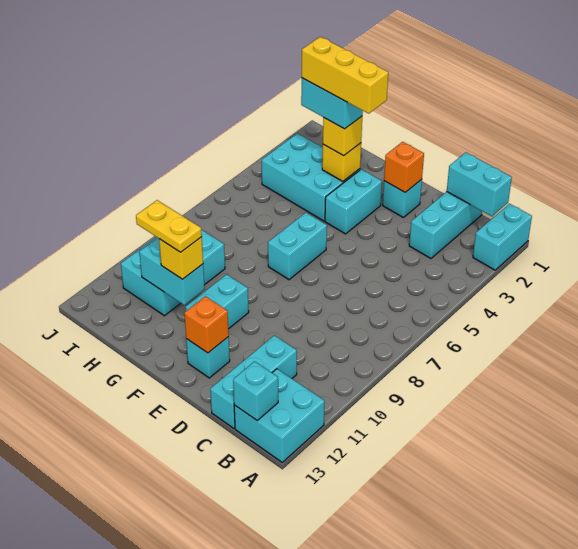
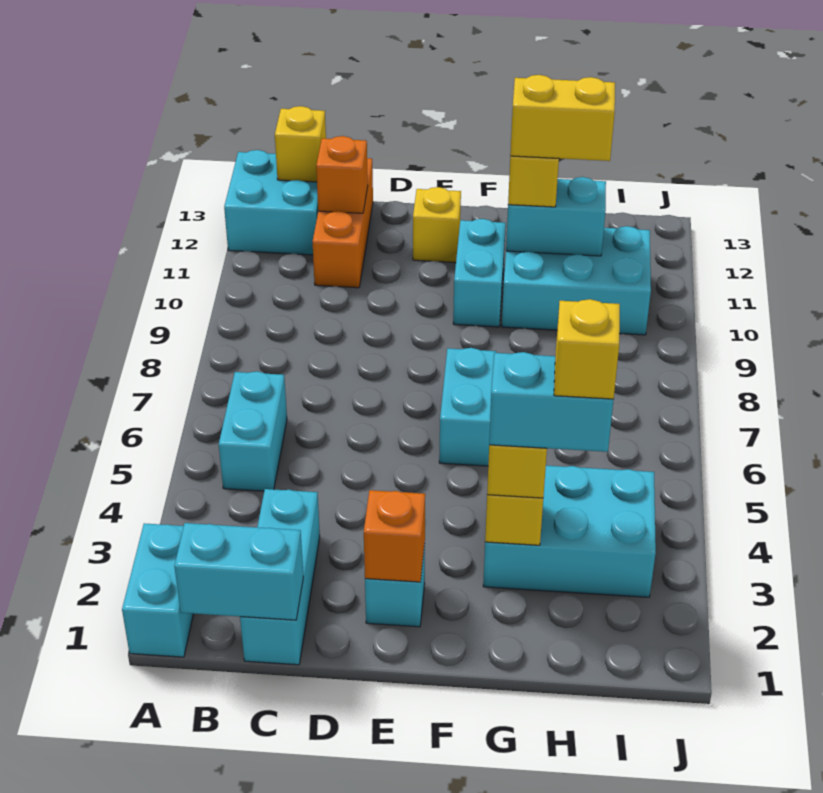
cyan brick B13 level 2 -> yellow brick B13 level 2
cyan brick C11:C13 level 1 -> orange brick C11:C13 level 1
cyan brick E12 level 1 -> yellow brick E12 level 1
orange brick E12 level 2 -> orange brick C12 level 2
cyan brick F3:F4 level 1 -> cyan brick B5:B6 level 1
yellow brick F3:H3 level 5 -> yellow brick H3 level 5
yellow plate G11:H11 level 4 -> yellow brick G11:H11 level 4
cyan brick H9:I11 level 1 -> cyan brick G10:I11 level 1

